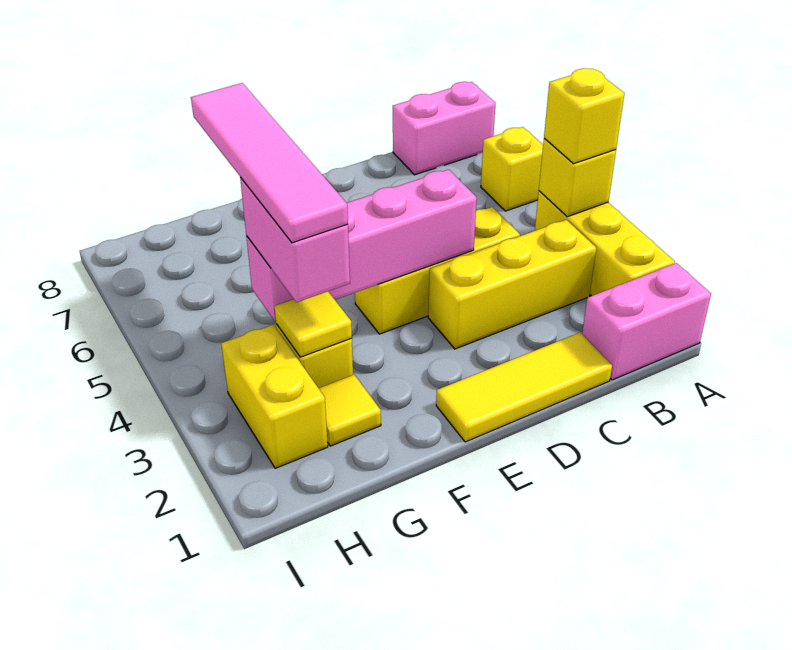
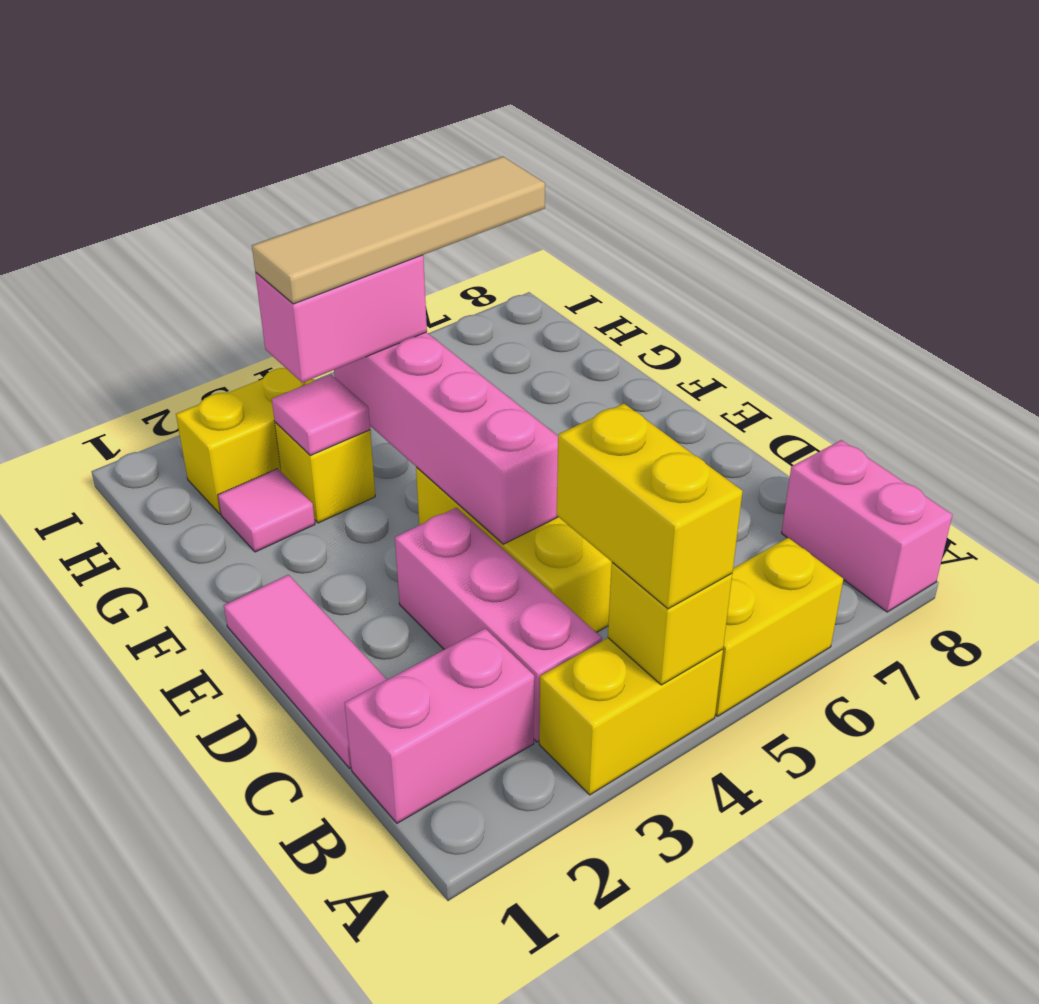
pink brick A1:B1 level 1 -> pink brick B1:B2 level 1
yellow brick A2:A4 level 1 -> yellow brick A3:A4 level 1
yellow brick A4 level 3 -> yellow brick A4:B4 level 3
yellow brick A6 level 1 -> yellow brick A5:A6 level 1
yellow brick B3:D3 level 1 -> pink brick B3:D3 level 1
yellow tile C1:E1 level 1 -> pink tile C1:E1 level 1
yellow tile G2 level 1 -> pink tile G2 level 1
yellow tile G3 level 2 -> pink tile G3 level 2
pink tile G3:G6 level 4 -> tan tile G3:G6 level 4

